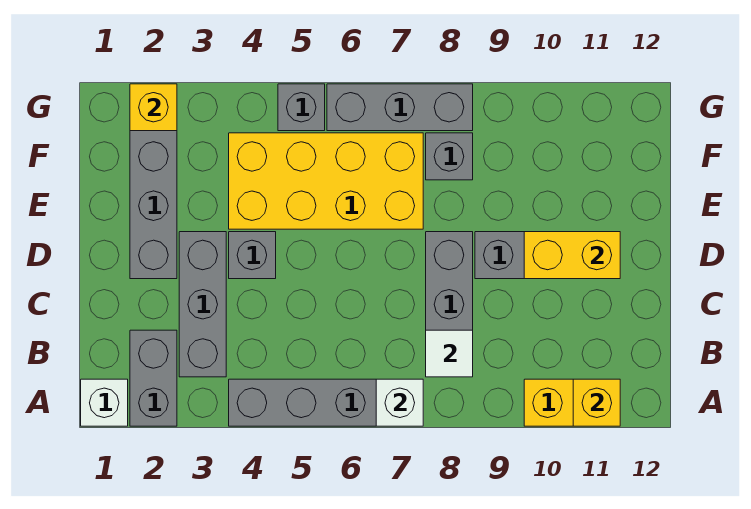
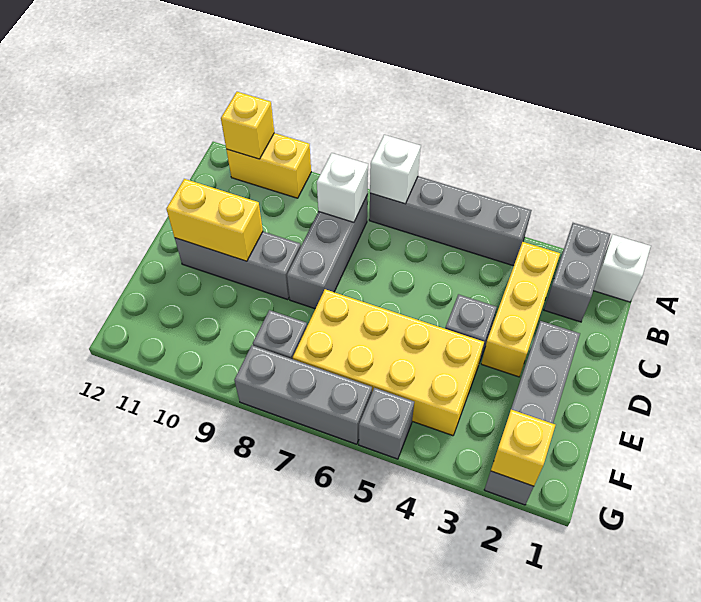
grey brick B3:D3 level 1 -> yellow brick B3:D3 level 1
white tile B8 level 2 -> white brick B8 level 2

